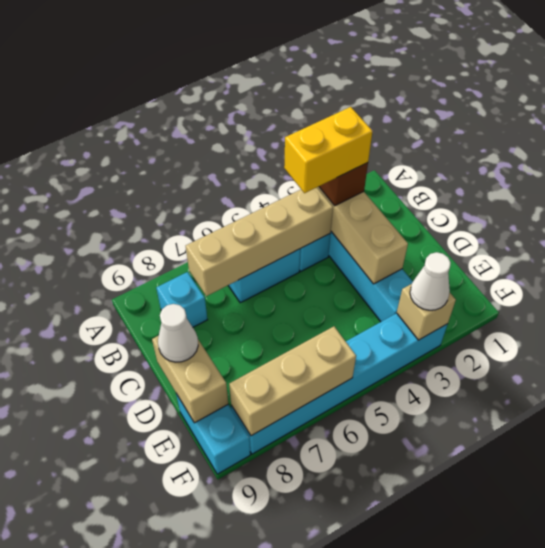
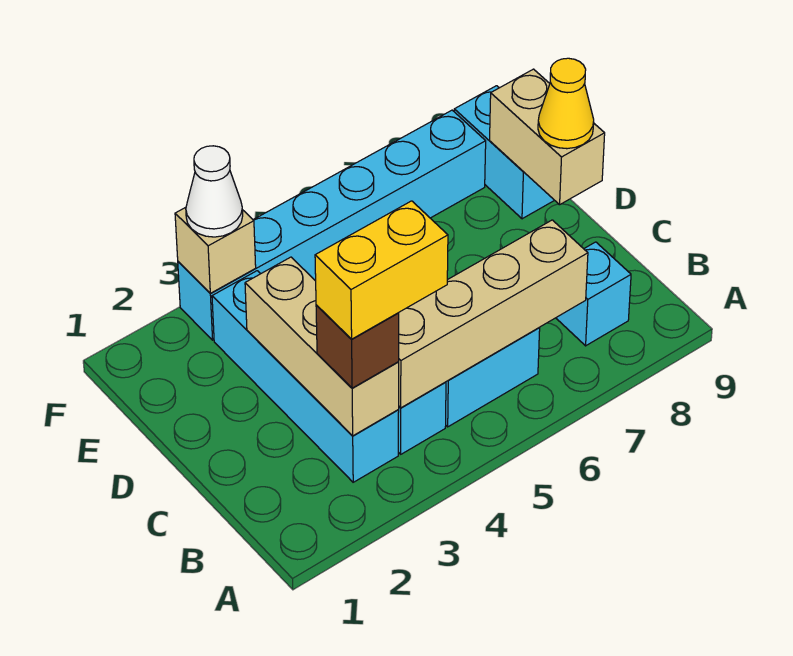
white cone D9 level 3 -> yellow cone D9 level 3
tan brick F6:F8 level 2 -> none

